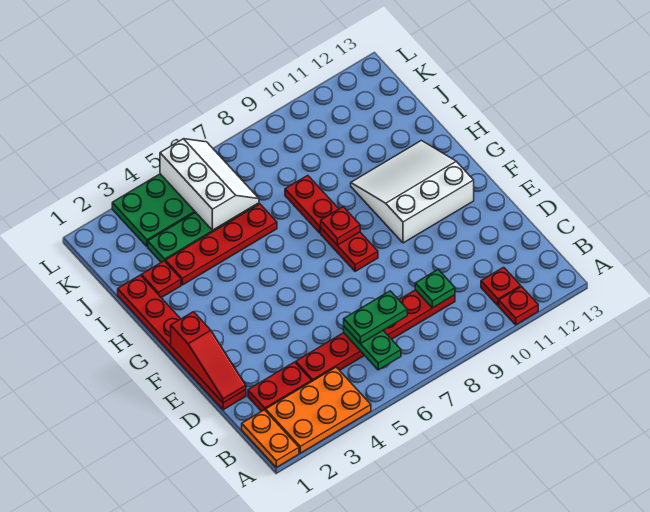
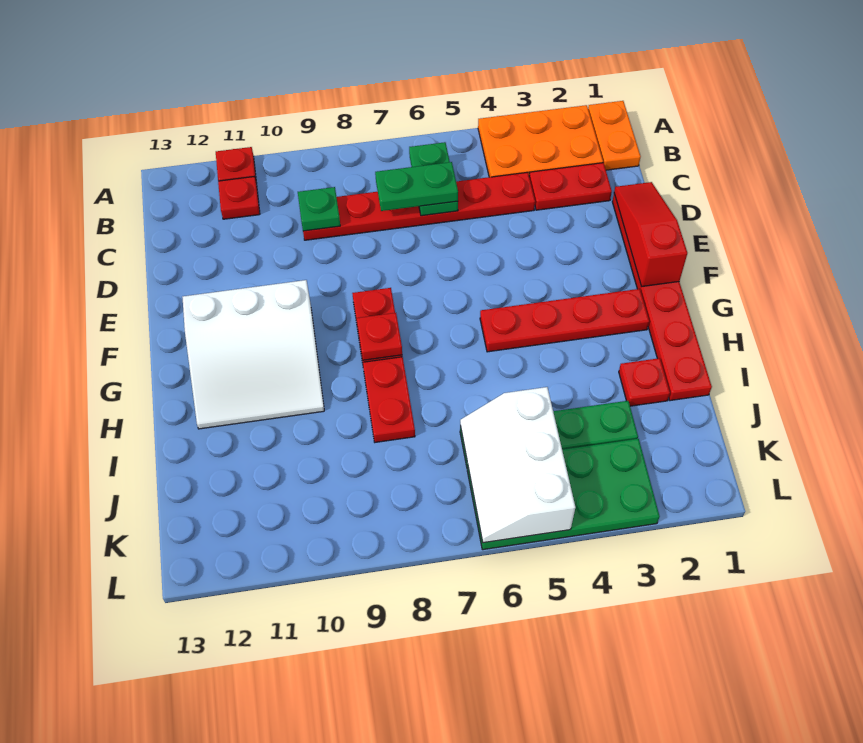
red plate I3:I6 level 1 -> red plate G2:G5 level 1

